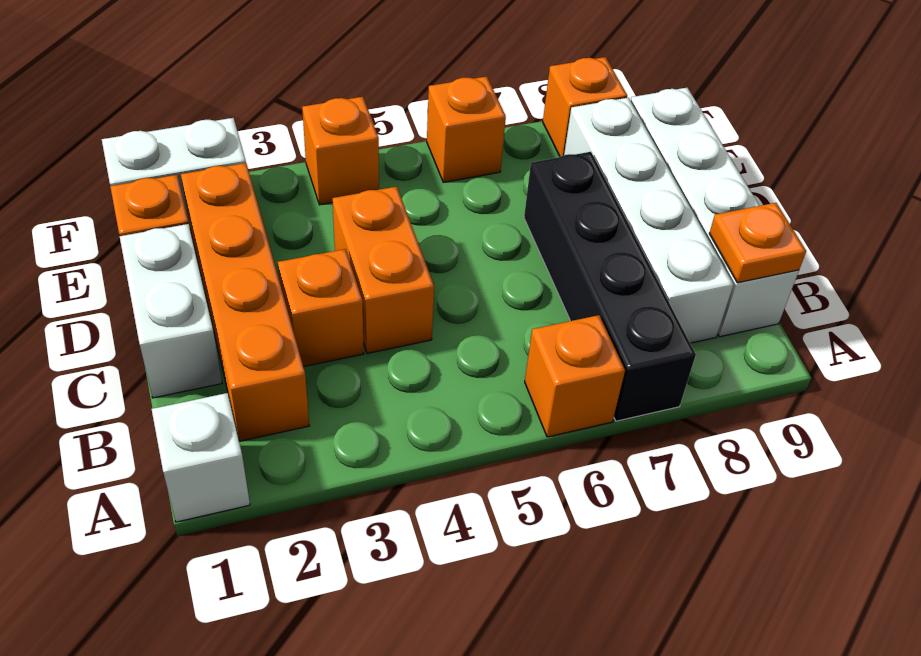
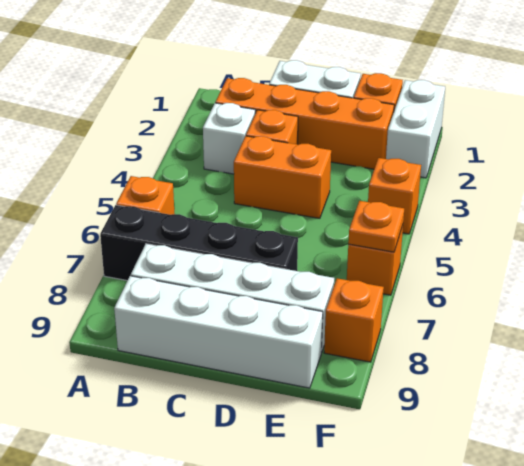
white brick A1 level 1 -> white brick B3 level 1
orange plate B9 level 2 -> orange plate F6 level 2

